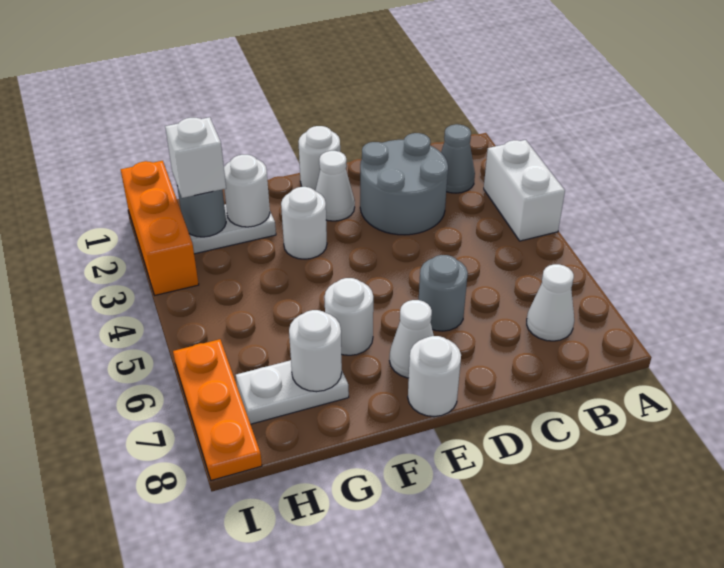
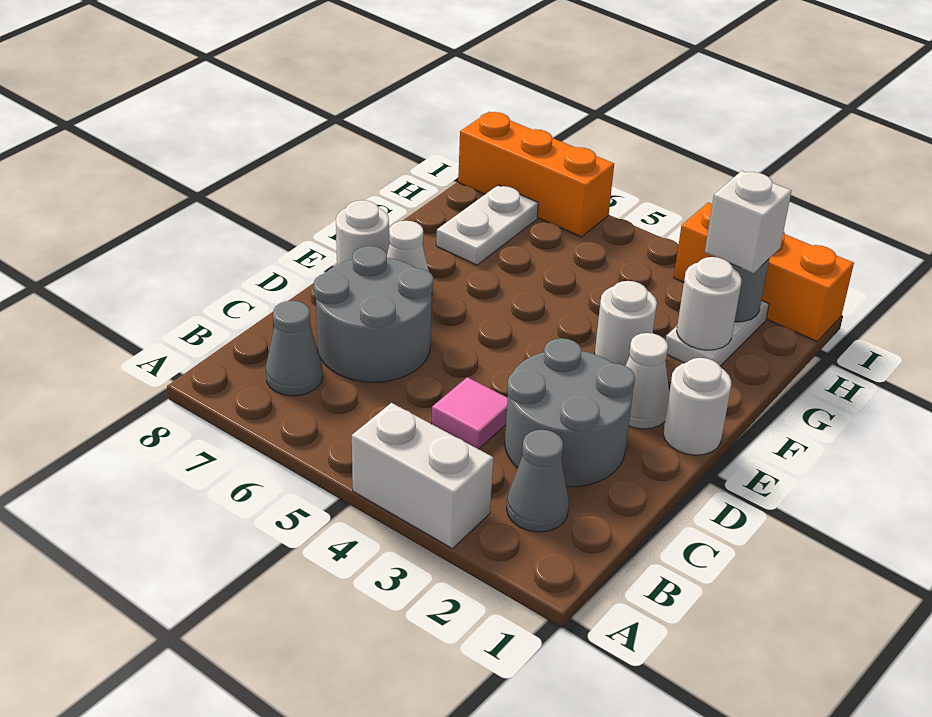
white cone B7 level 1 -> grey cone B7 level 1
none -> pink tile C4 level 1
grey round brick D6 level 1 -> grey round brick C6:D7 level 1
white round brick F6 level 1 -> none
white round brick G7 level 2 -> none
orange plate I6:I8 level 1 -> orange brick I6:I8 level 1

